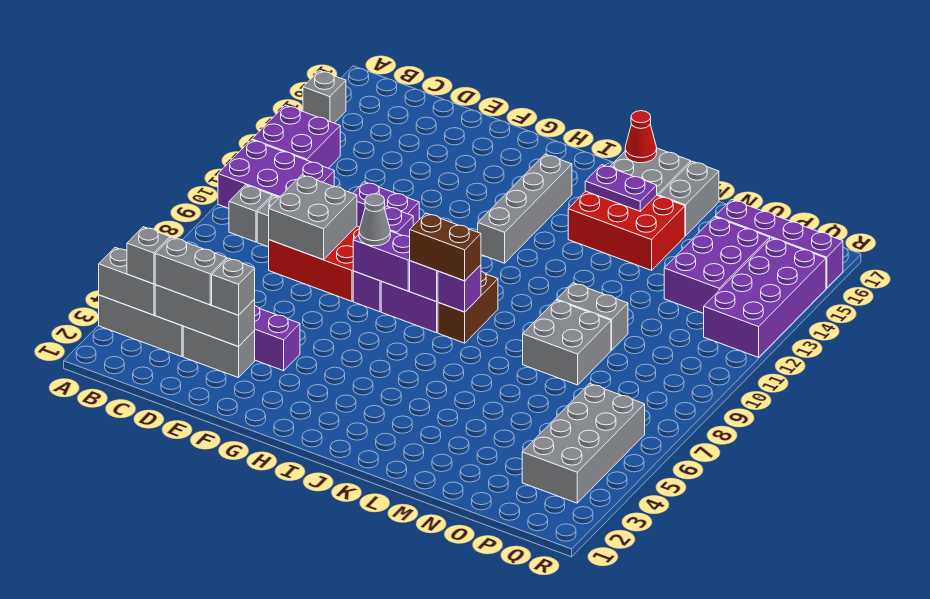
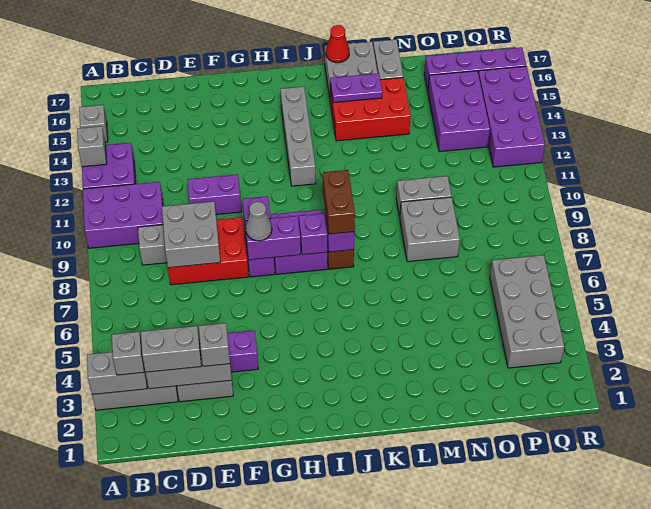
grey brick B9 level 1 -> grey brick A13 level 2
brown brick I8:J8 level 3 -> brown brick J8:J9 level 3

